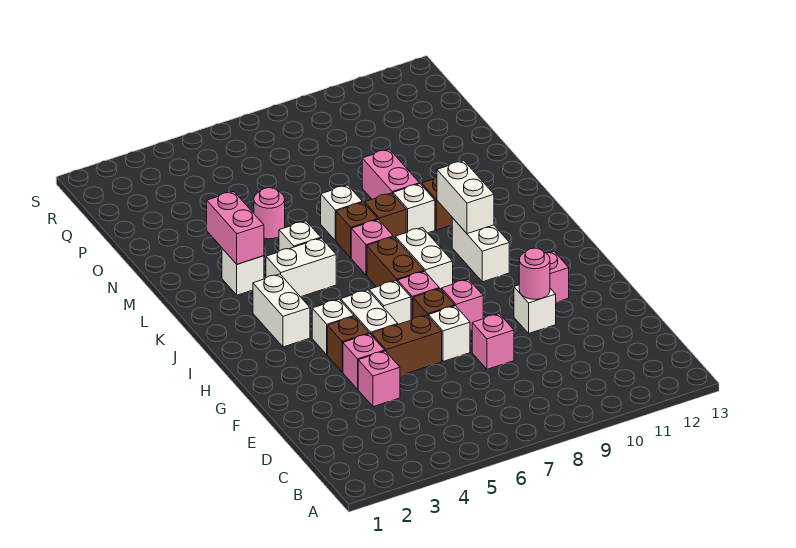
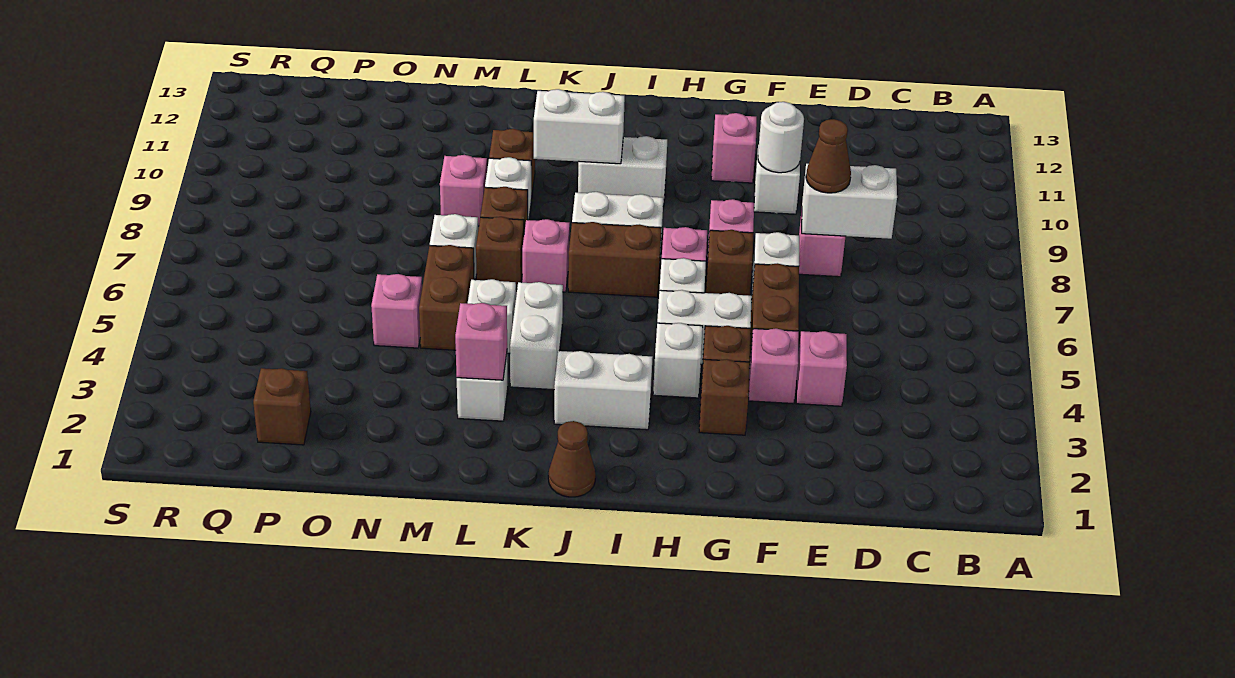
none -> white brick D8:E8 level 2
none -> brown cone E8 level 3
pink round brick F10 level 2 -> white round brick F10 level 2
none -> brown brick G3 level 1
none -> brown cone J1 level 1
pink brick L3:M3 level 2 -> pink brick L3 level 2
none -> brown brick M5:M6 level 1
pink brick M9:N9 level 1 -> pink brick M9 level 1
pink round brick N5 level 1 -> pink brick N5 level 1
none -> brown brick P2 level 1

